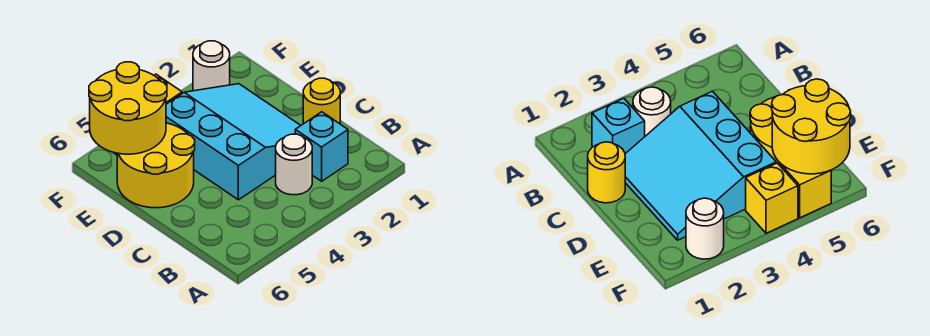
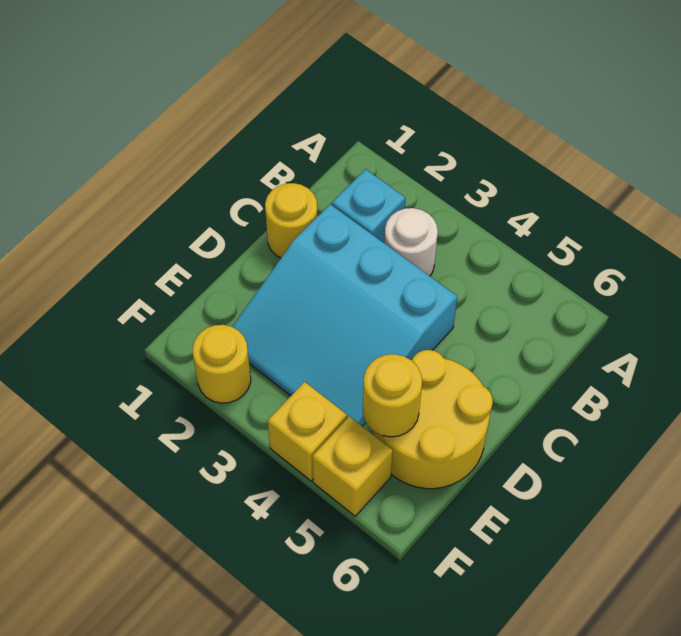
cyan slope C2:E4 level 1 top 4 -> cyan slope C2:E4 level 1 top C
yellow round brick E5:F6 level 2 -> yellow round brick E5 level 2
white round brick F2 level 1 -> yellow round brick F2 level 1

